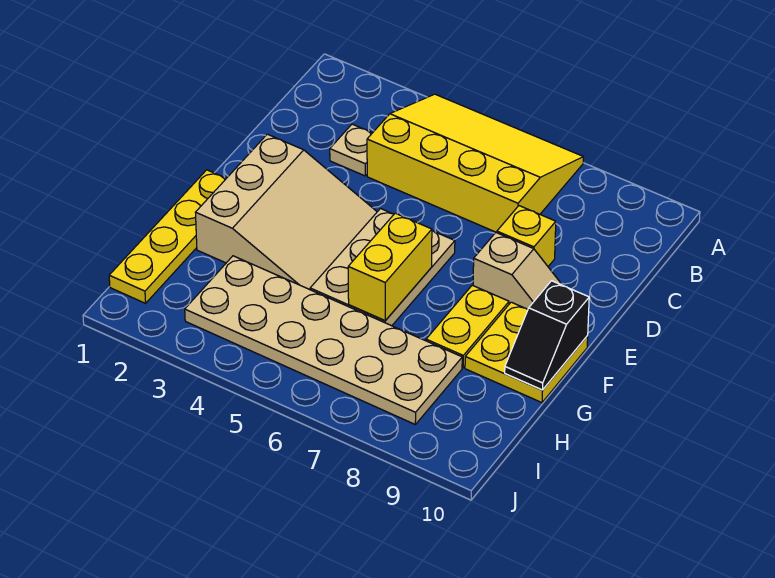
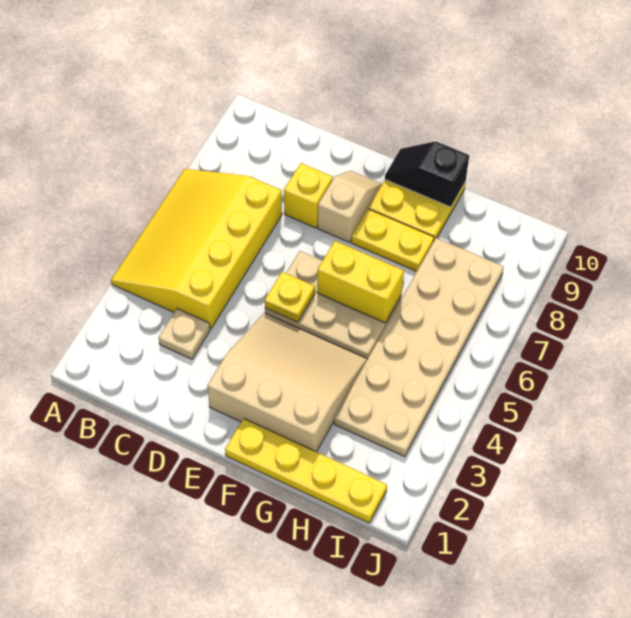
none -> yellow plate E5 level 2
black slope F10:G10 level 2 top F -> black slope F10:G10 level 2 top G

